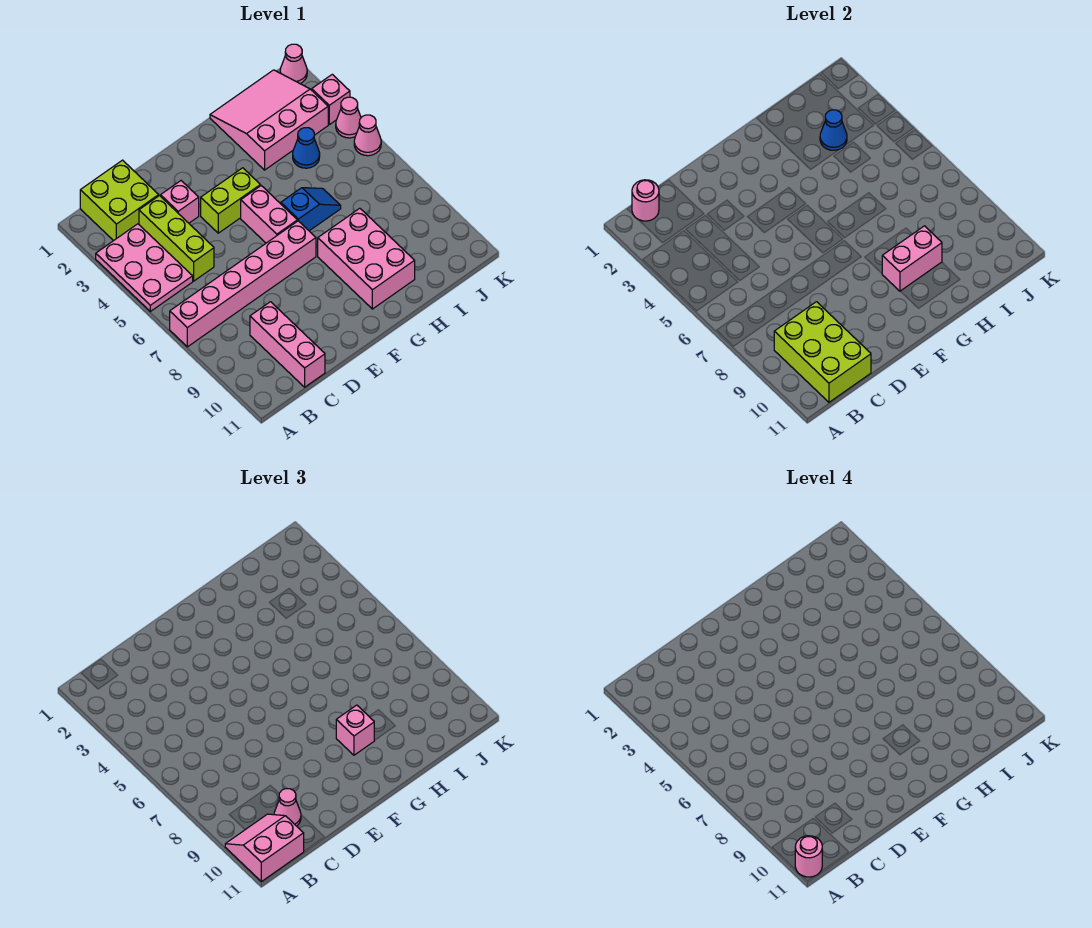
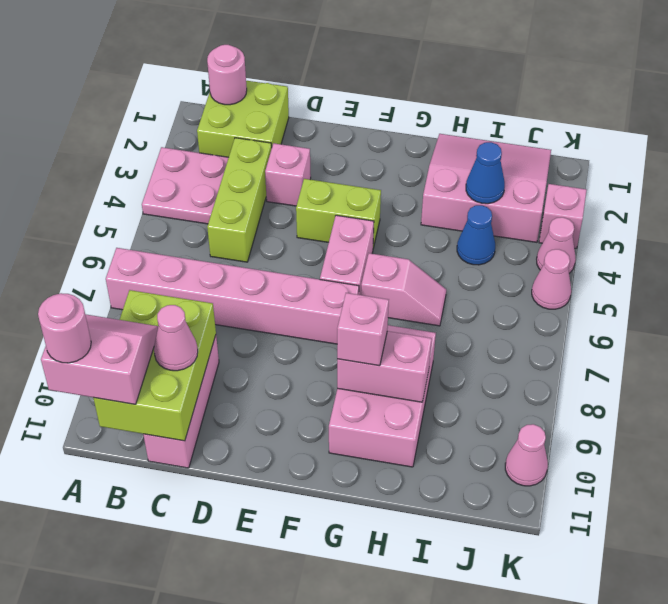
pink plate A3:B5 level 1 -> pink plate A3:B4 level 1
blue slope G6:H6 level 1 top G -> pink slope G6:H6 level 1 top G
pink cone K1 level 1 -> pink cone K10 level 1

